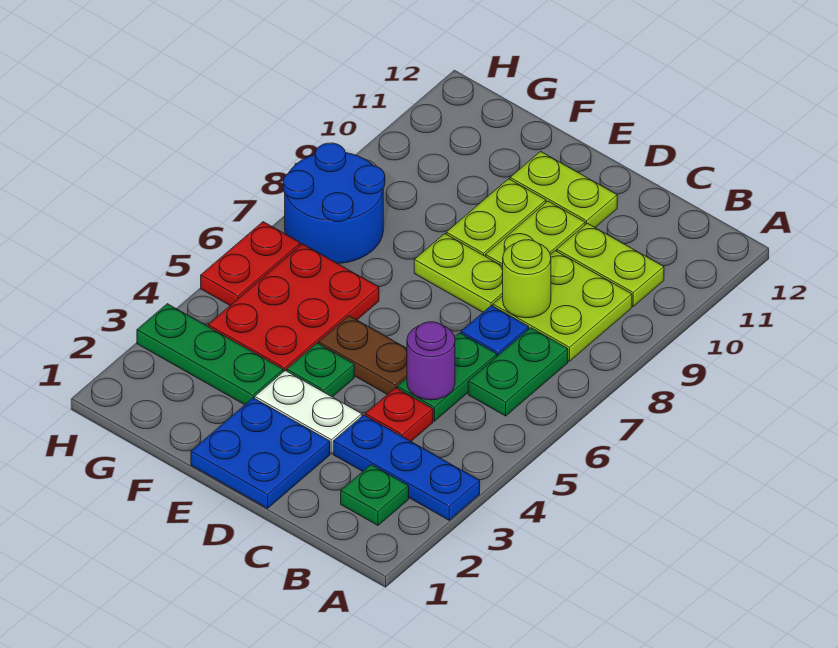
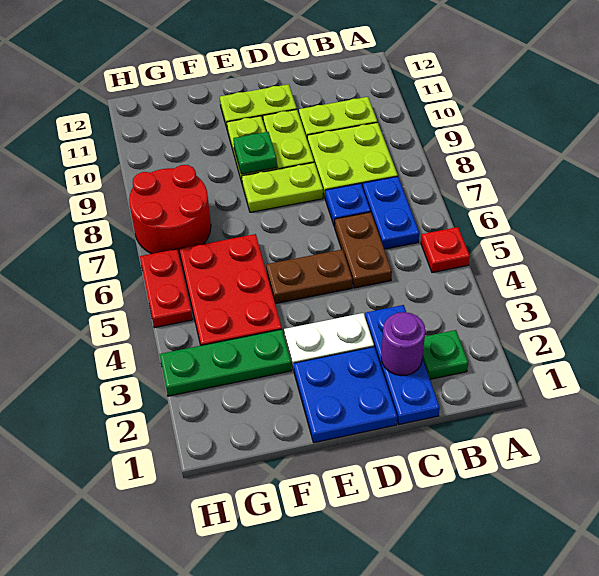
blue plate A3:C3 level 1 -> blue plate C1:C3 level 1
green plate B6:B7 level 1 -> blue plate B6:B7 level 1
red plate C4 level 1 -> red plate A5 level 1
green plate C5:C6 level 1 -> brown plate C5:C6 level 1
purple round brick C5 level 2 -> purple round brick C2 level 2
lime round brick C8 level 2 -> none
green plate E4 level 1 -> green plate E9 level 2
blue round brick G7:H8 level 1 -> red round brick G7:H8 level 1

